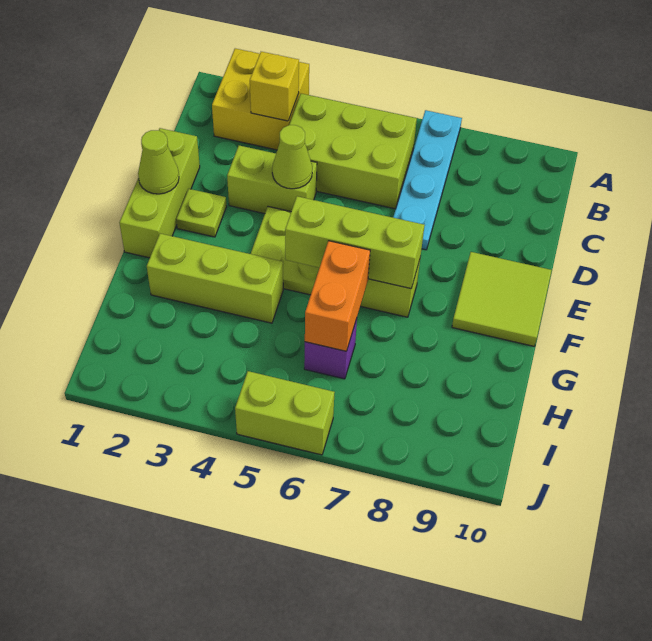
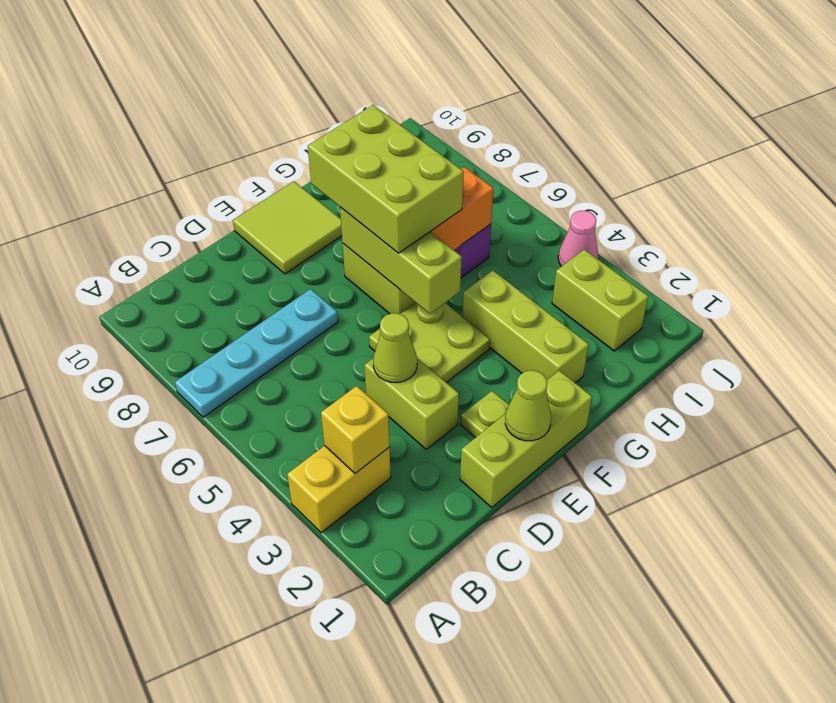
yellow brick A2:B3 level 1 -> yellow brick A3:B3 level 1
lime brick B4:C6 level 1 -> lime brick F6:G8 level 3
none -> pink cone J4 level 1
lime brick J5:J6 level 1 -> lime brick I2:I3 level 1

